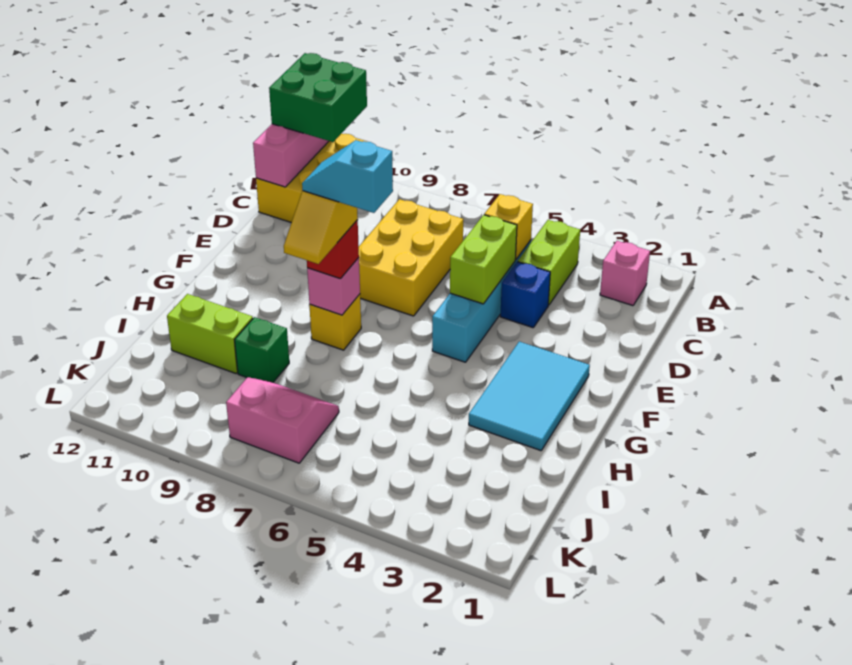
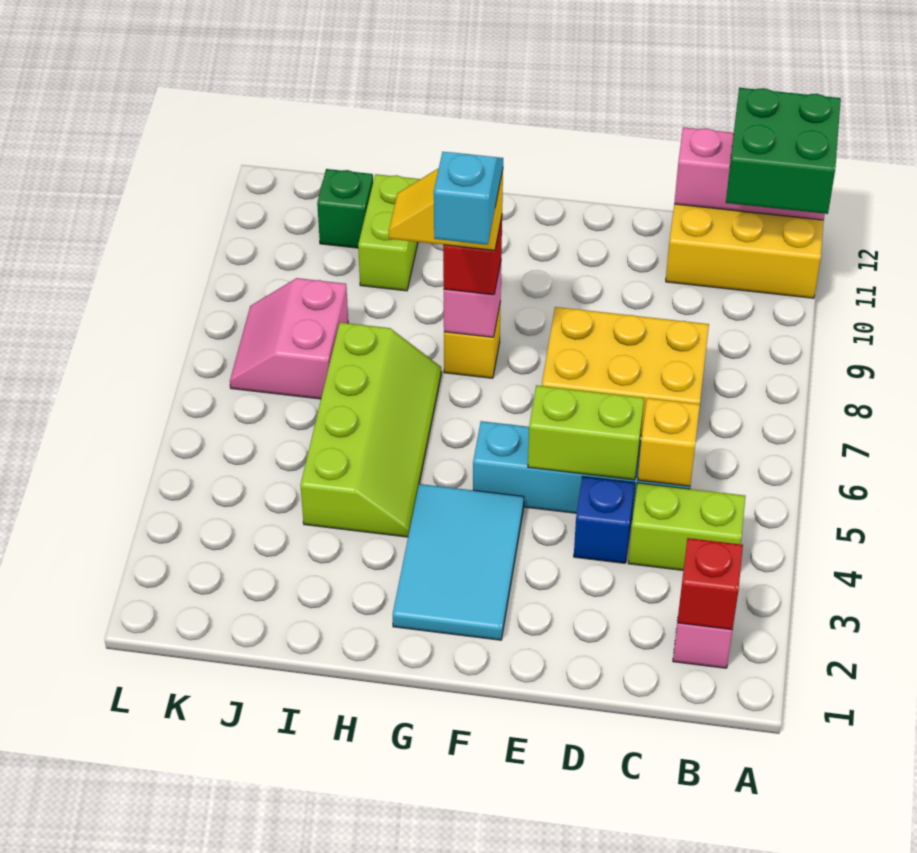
none -> red brick B2 level 2
cyan tile F2:H3 level 1 -> cyan tile F2:G4 level 1
none -> lime slope H4:I7 level 1 top I
green brick I9 level 1 -> green brick J11 level 1
pink slope J7:K8 level 1 top K -> pink slope J7:K8 level 1 top J

